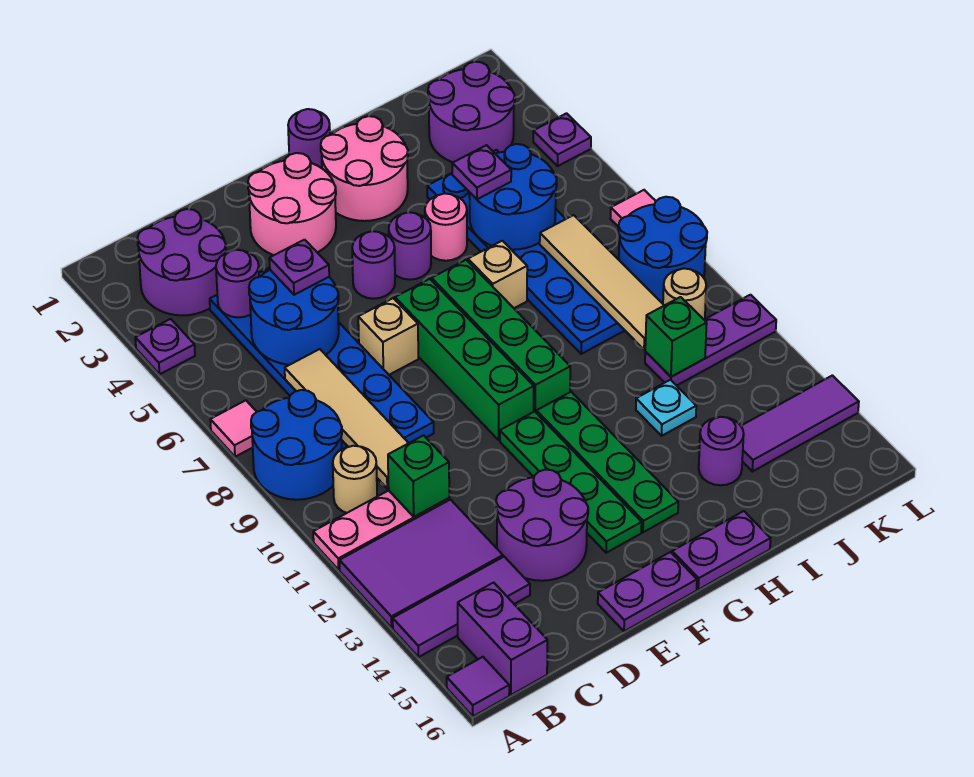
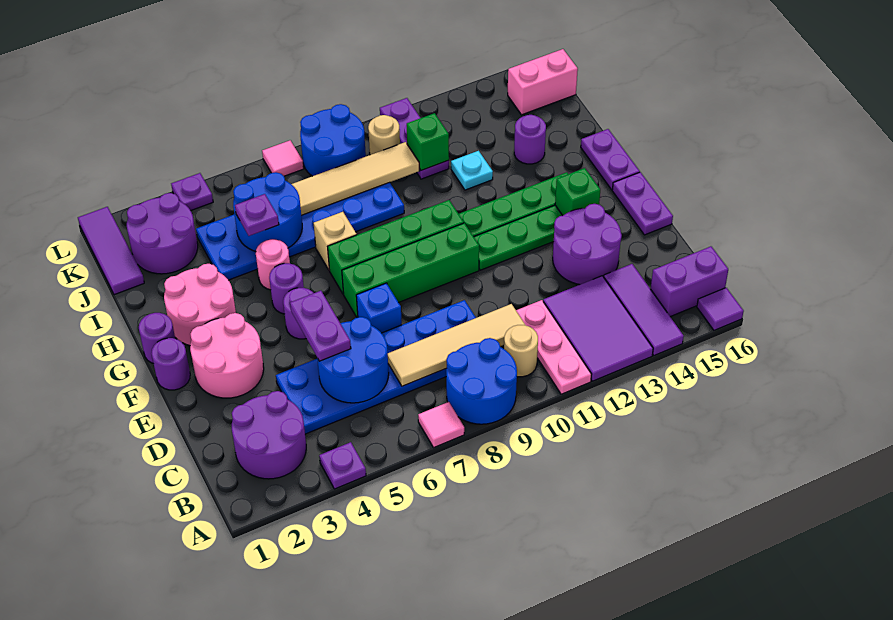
purple round brick C4 level 2 -> purple round brick F1 level 1
green brick C11 level 2 -> green brick F14 level 2
purple plate D5 level 3 -> purple plate D5:E5 level 3
tan brick E7 level 1 -> blue brick E7 level 1
purple tile J14:L14 level 1 -> purple tile J1:L1 level 1
none -> pink brick K15:K16 level 1

